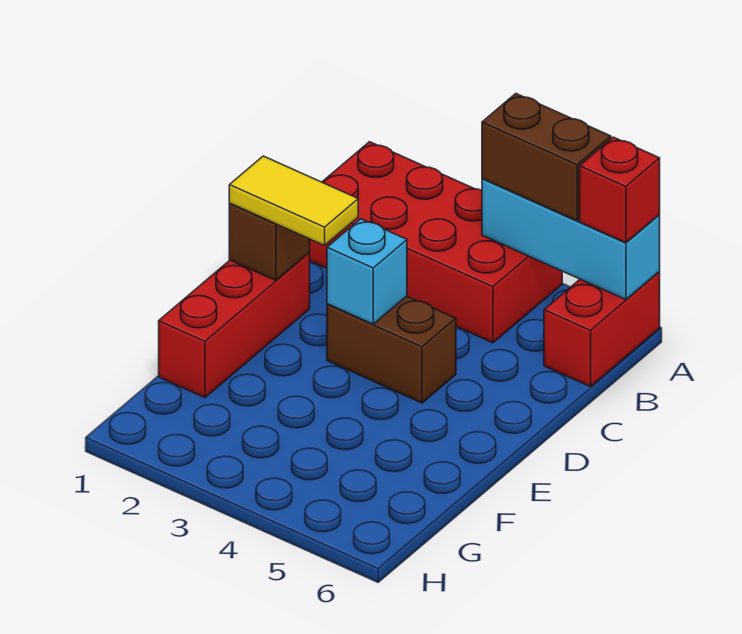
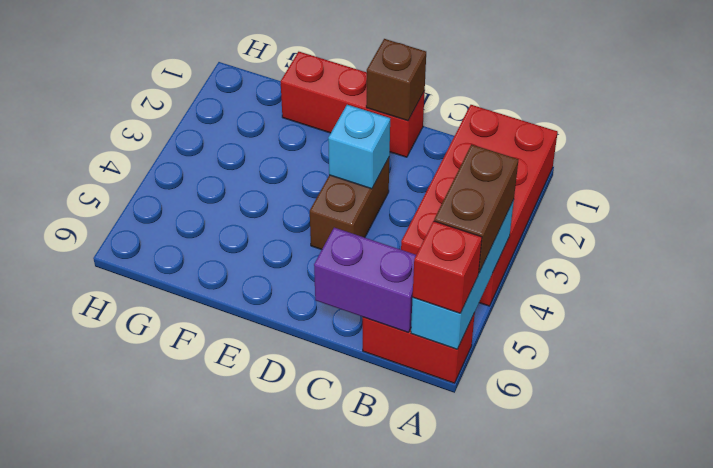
none -> purple brick B6:C6 level 2
yellow tile D1:D2 level 3 -> none

